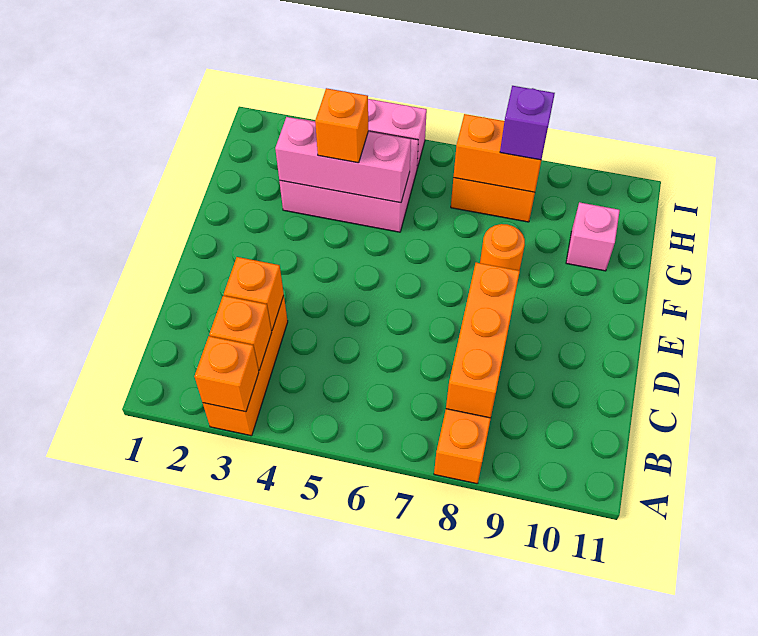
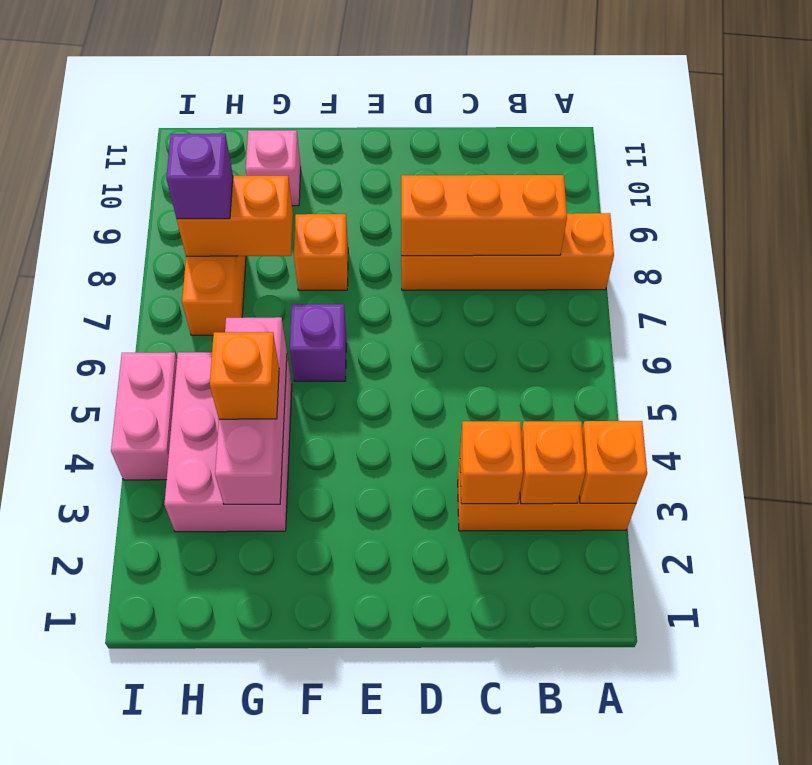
none -> purple brick F6 level 1
orange round brick F8 level 1 -> orange brick F8 level 1
orange brick H7:H8 level 2 -> orange brick G8:H8 level 2

